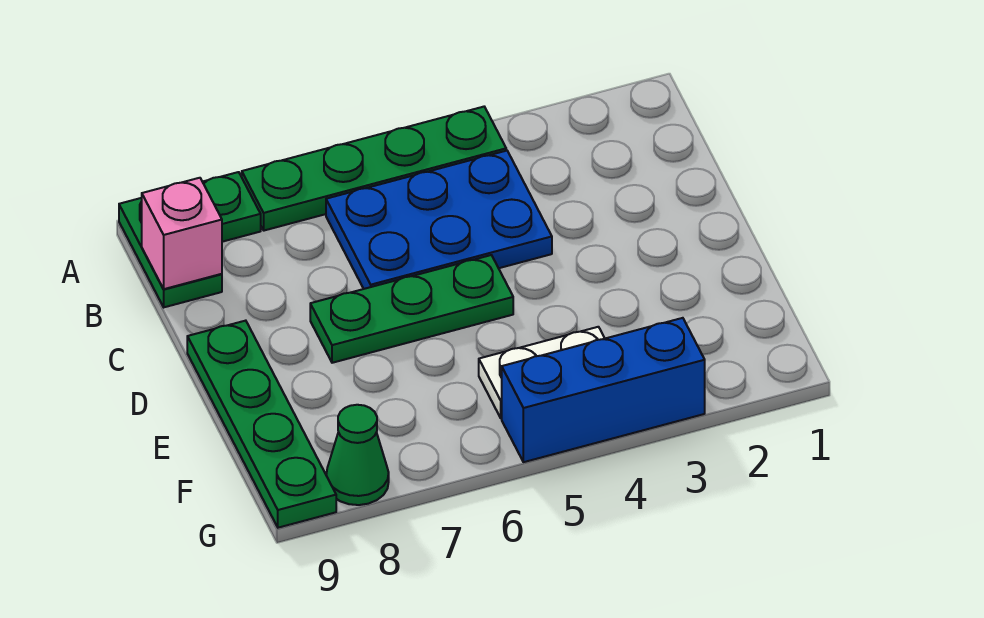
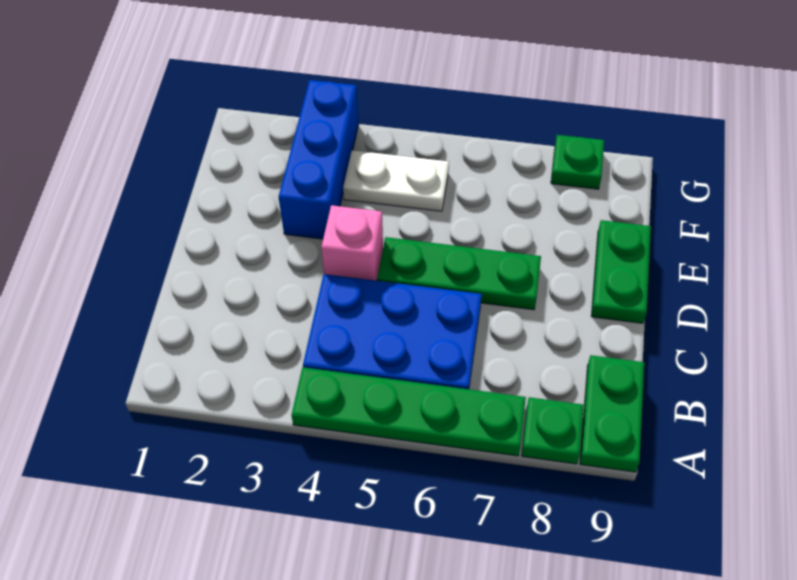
pink brick B9 level 2 -> pink brick D4 level 1
green plate D9:G9 level 1 -> green plate D9:E9 level 1
blue brick G3:G5 level 1 -> blue brick E3:G3 level 1
green cone G8 level 1 -> green plate G8 level 1

